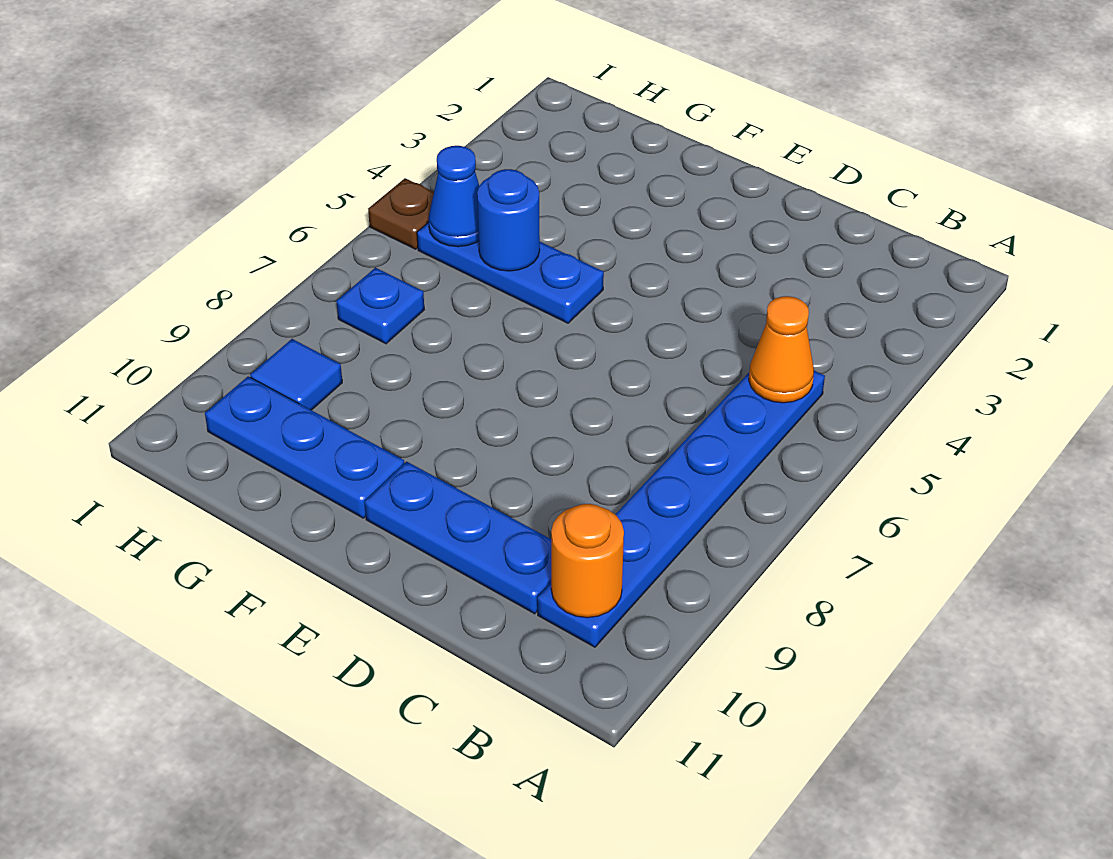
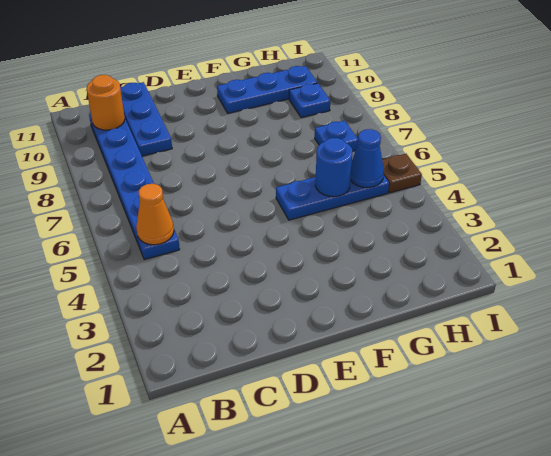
blue plate C10:E10 level 1 -> blue plate C9:C11 level 1
blue tile H9 level 1 -> blue plate H9 level 1

